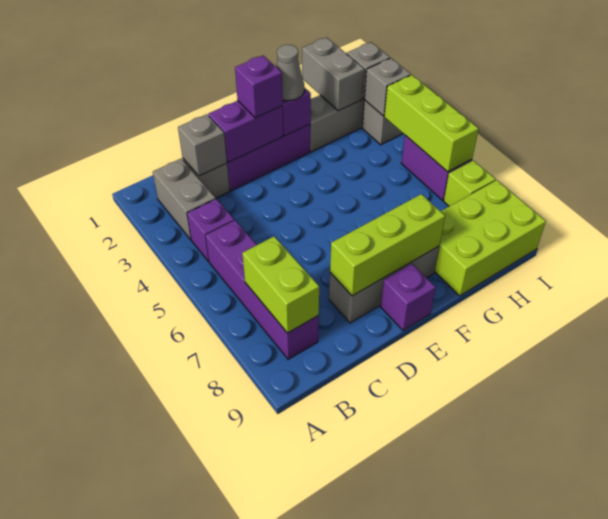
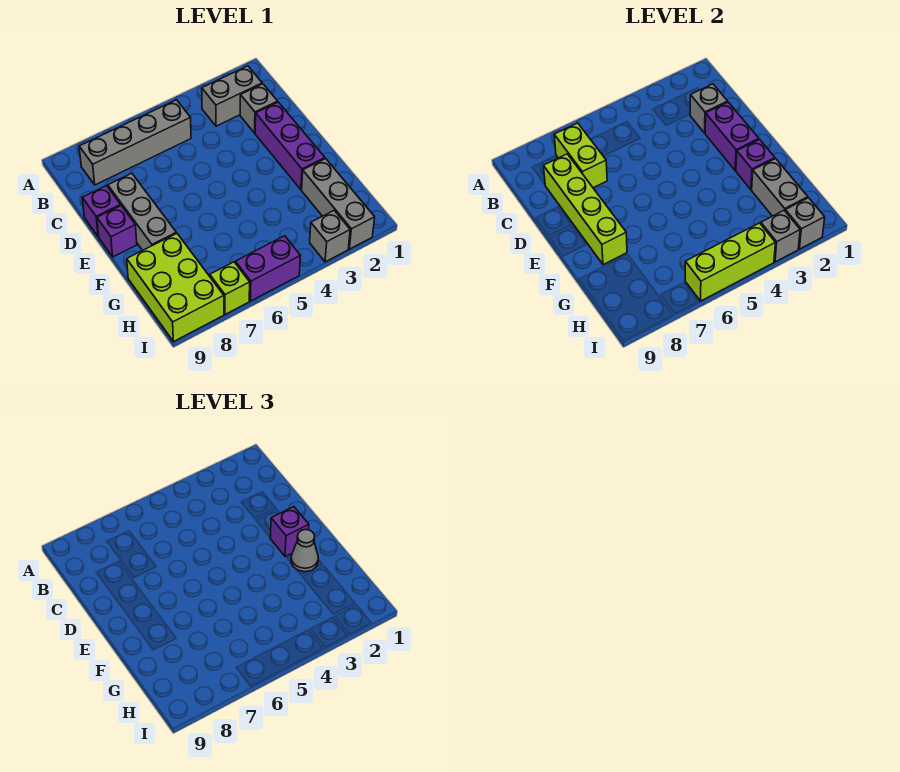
purple brick B4 level 1 -> purple brick D9 level 1
purple brick B5:B8 level 1 -> grey brick B5:B8 level 1
lime brick B7:B8 level 2 -> lime brick B7:C7 level 2
lime brick D8:F8 level 2 -> lime brick C8:F8 level 2
grey brick H1:H2 level 2 -> grey brick G2:H2 level 2

